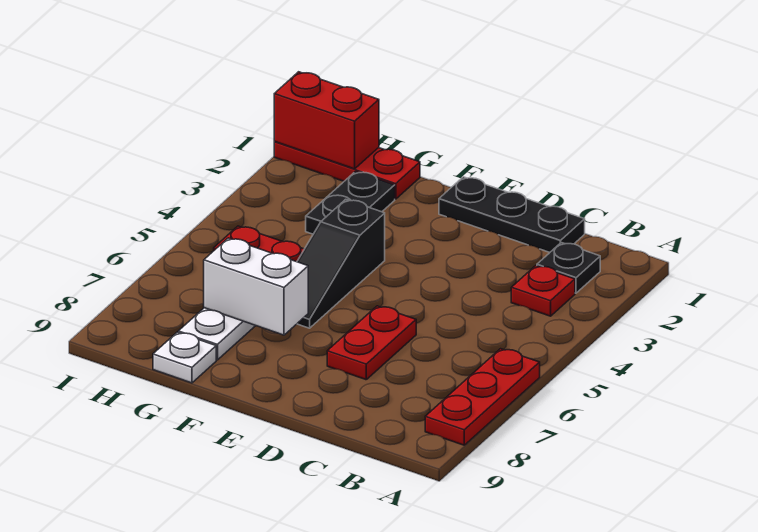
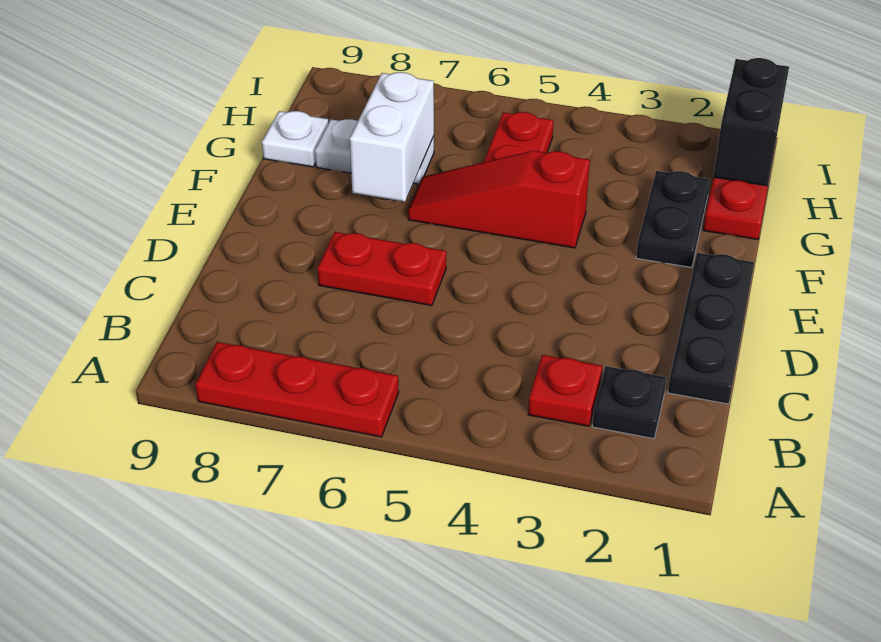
black slope F4:F6 level 1 top 4 -> red slope F4:F6 level 1 top 4
black plate G2:G3 level 1 -> black plate F2:G2 level 1
red brick H1:I1 level 2 -> black brick H1:I1 level 2

